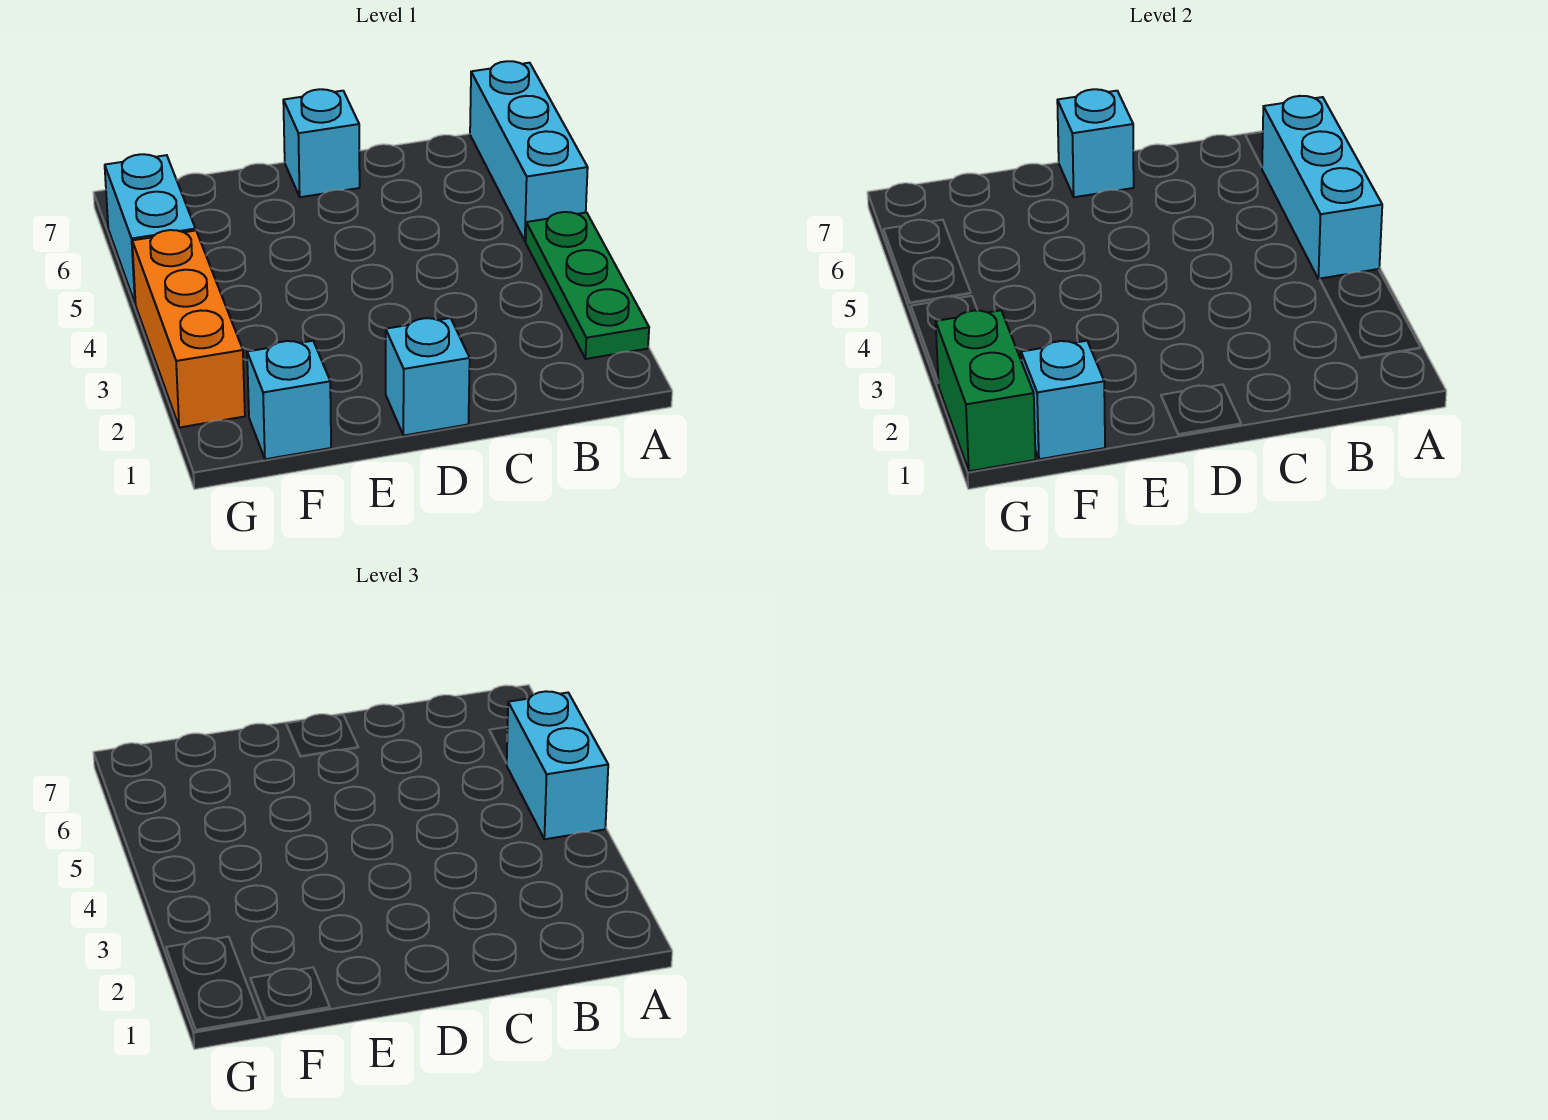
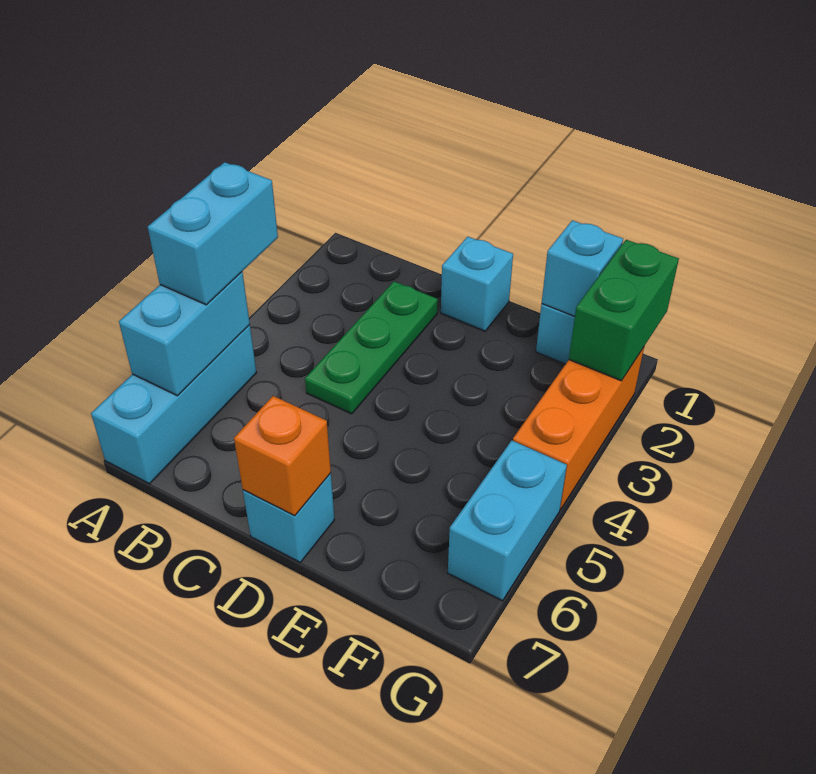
green plate A2:A4 level 1 -> green plate C2:C4 level 1
cyan brick A4:A6 level 2 -> cyan brick A5:A6 level 2
cyan brick D7 level 2 -> orange brick D7 level 2

